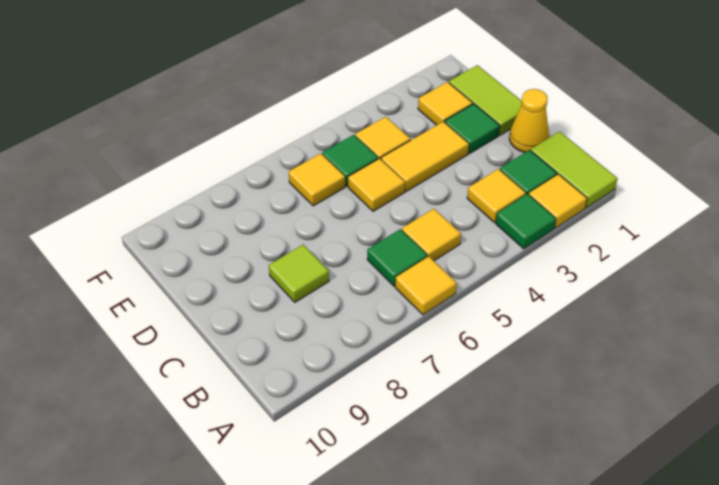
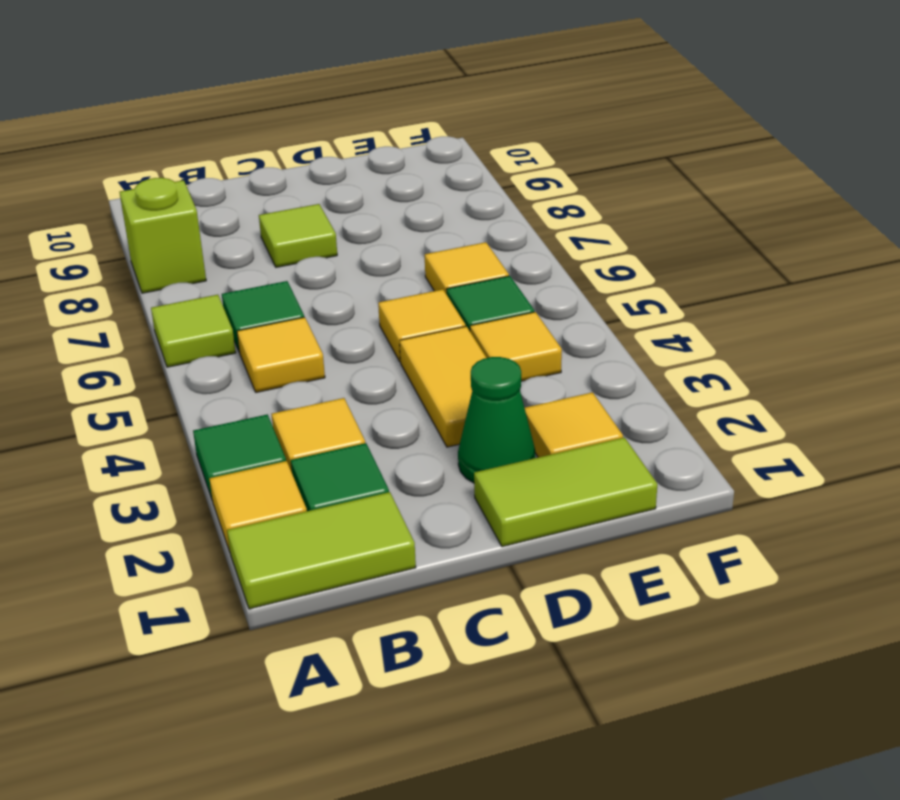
yellow tile A6 level 1 -> lime tile A6 level 1
none -> lime brick A8 level 1
yellow cone C1 level 1 -> none
green tile D2 level 1 -> green cone D2 level 1

